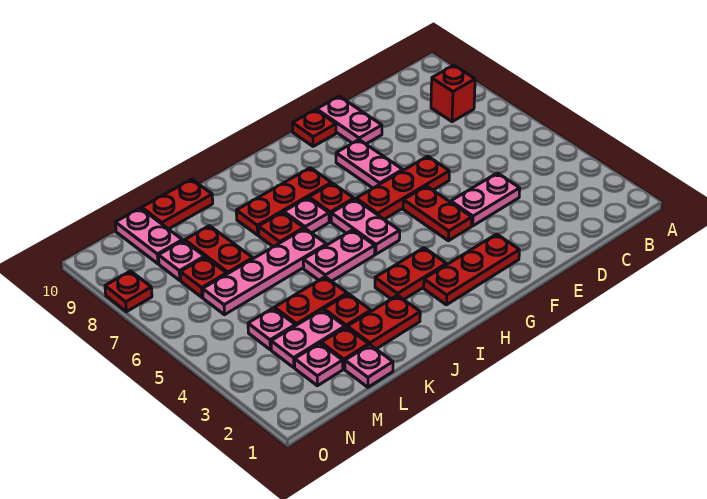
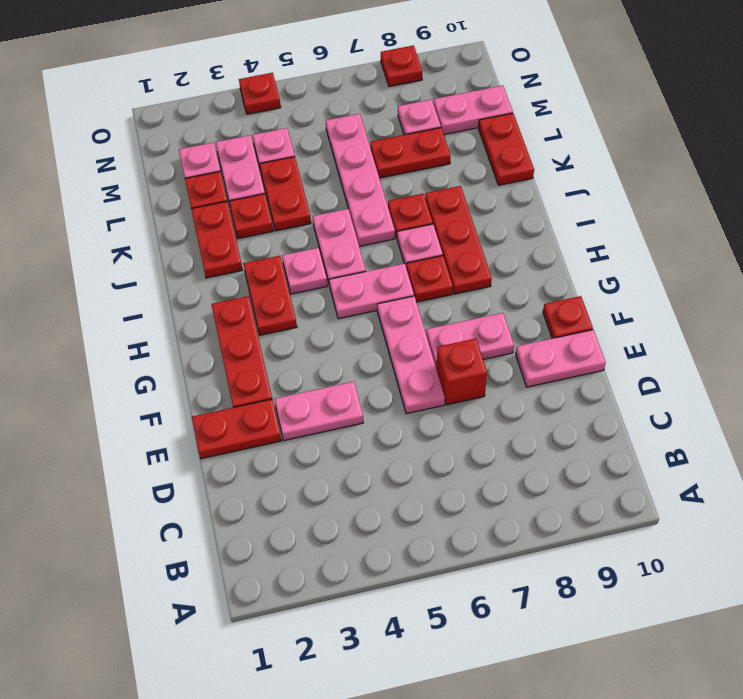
red brick B8 level 1 -> red brick E7 level 1
pink plate D4:E4 level 1 -> pink plate E3:E4 level 1
red plate E6:G6 level 1 -> pink plate E6:G6 level 1
red plate F4:F5 level 1 -> red plate E1:E2 level 1
pink plate L1 level 1 -> pink plate I4 level 1
red plate M7 level 1 -> red plate O4 level 1

